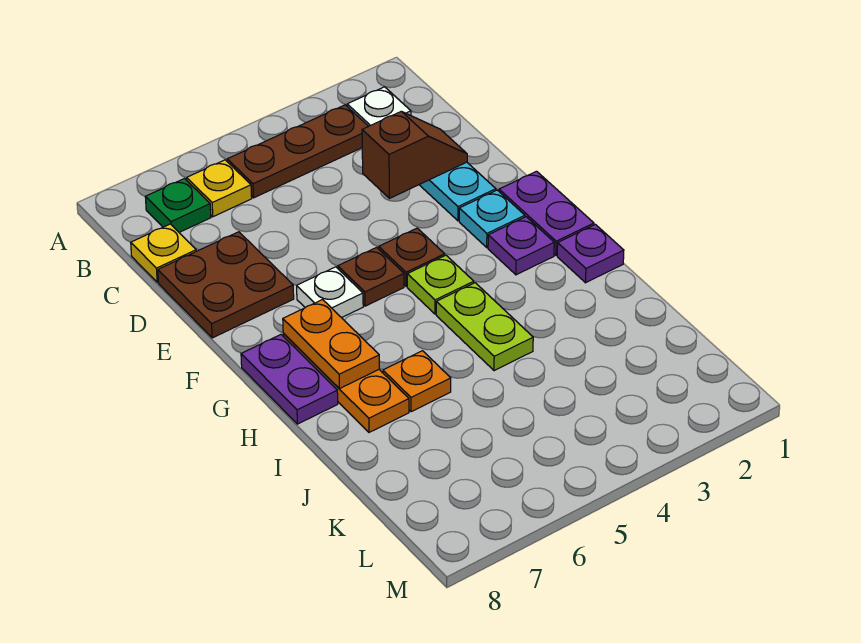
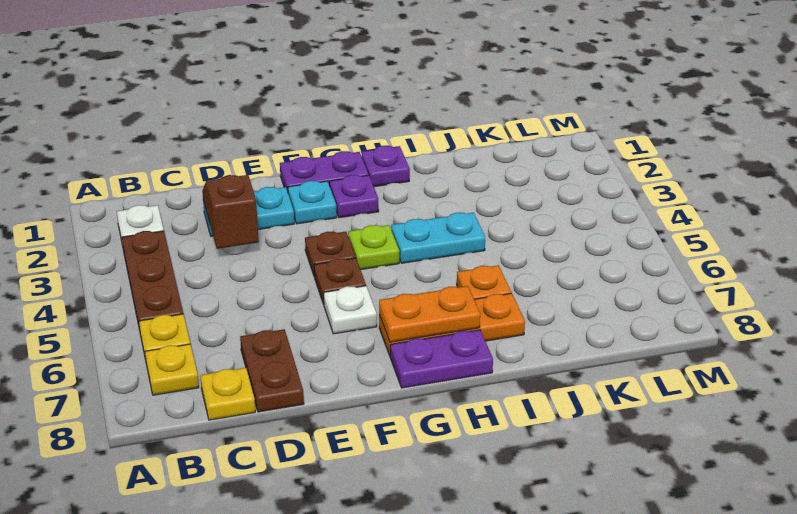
green plate B7 level 1 -> yellow plate B7 level 1
brown plate D7:E8 level 1 -> brown plate D7:D8 level 1
lime plate H4:I4 level 1 -> cyan plate H4:I4 level 1

